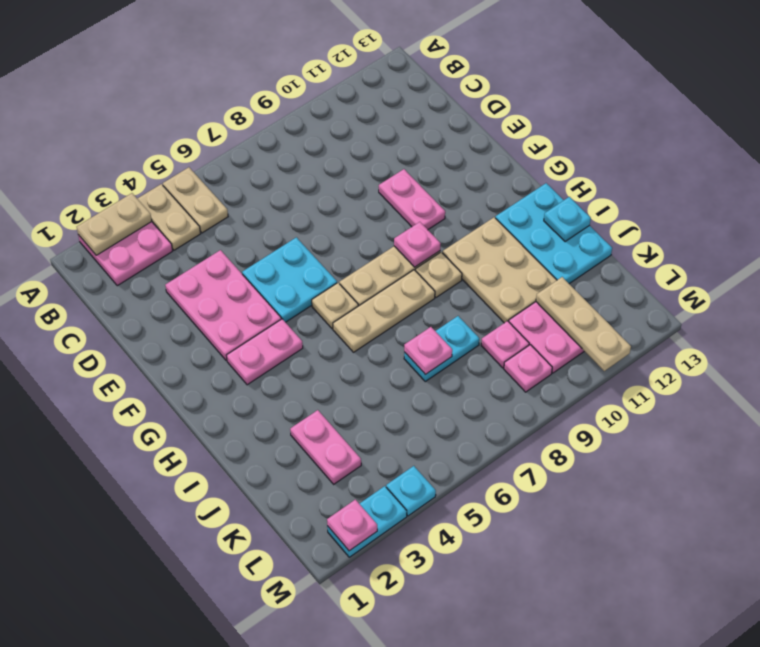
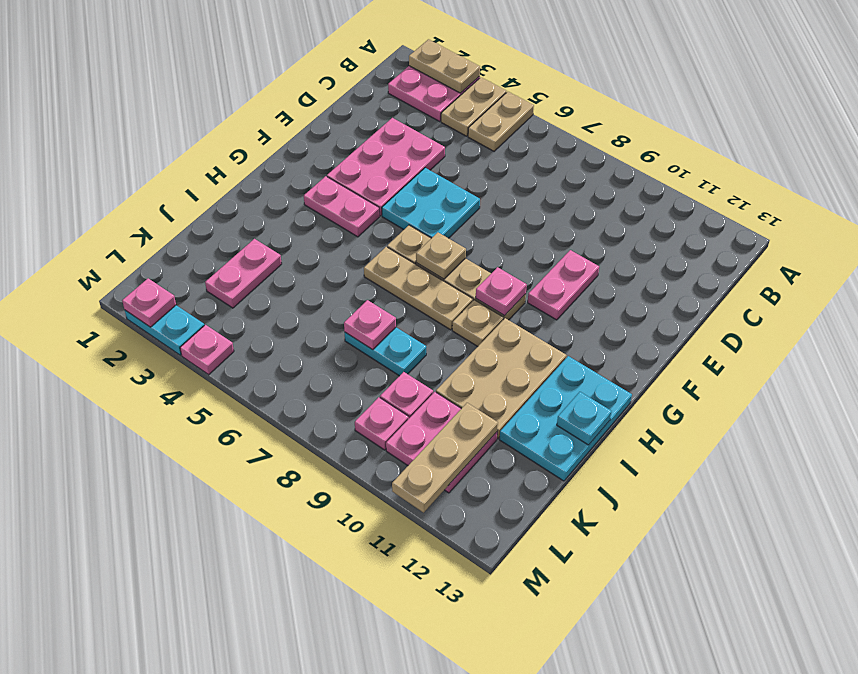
none -> tan plate G7 level 2
cyan plate M4 level 1 -> pink plate M4 level 1

